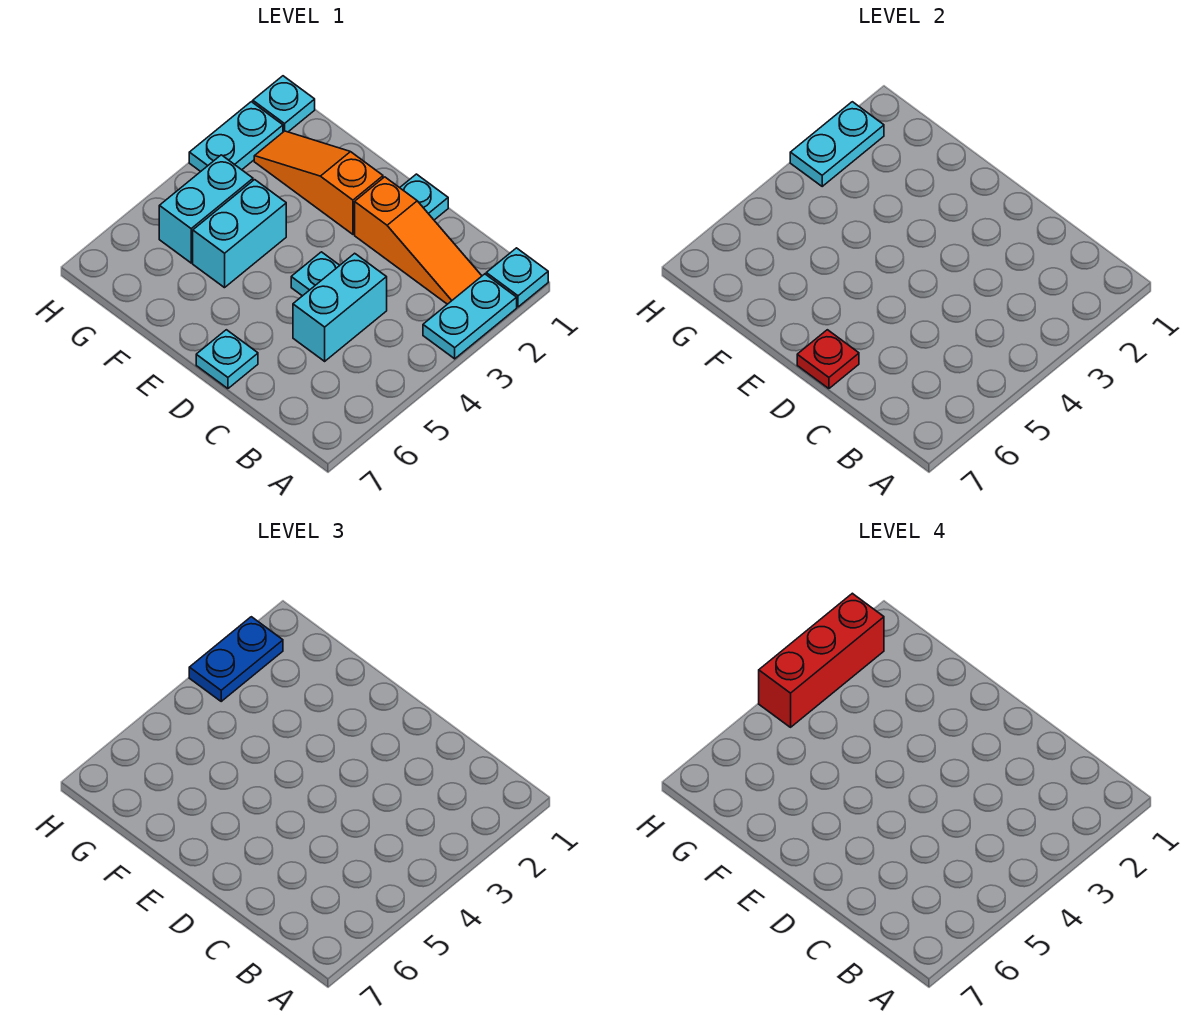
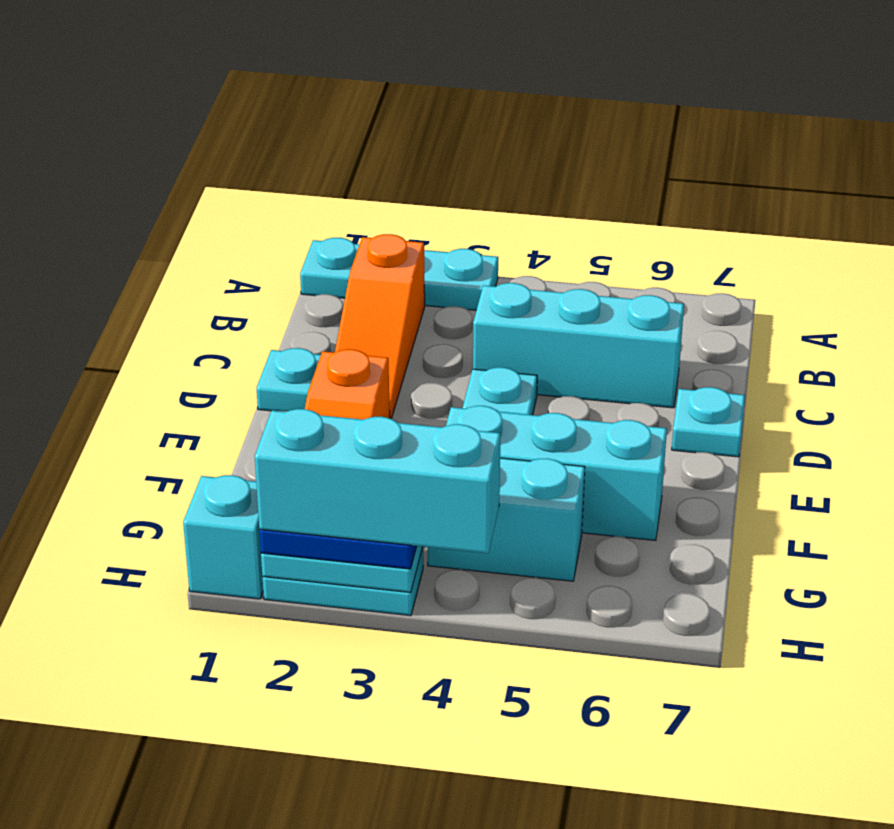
orange slope B2:D2 level 1 top D -> orange slope B2:D2 level 1 top B
cyan brick C4:C5 level 1 -> cyan brick C4:C6 level 1
red plate D7 level 2 -> none
cyan brick F4:F5 level 1 -> cyan brick F4:F6 level 1
cyan plate H1 level 1 -> cyan brick H1 level 1
red brick H2:H4 level 4 -> cyan brick H2:H4 level 4

